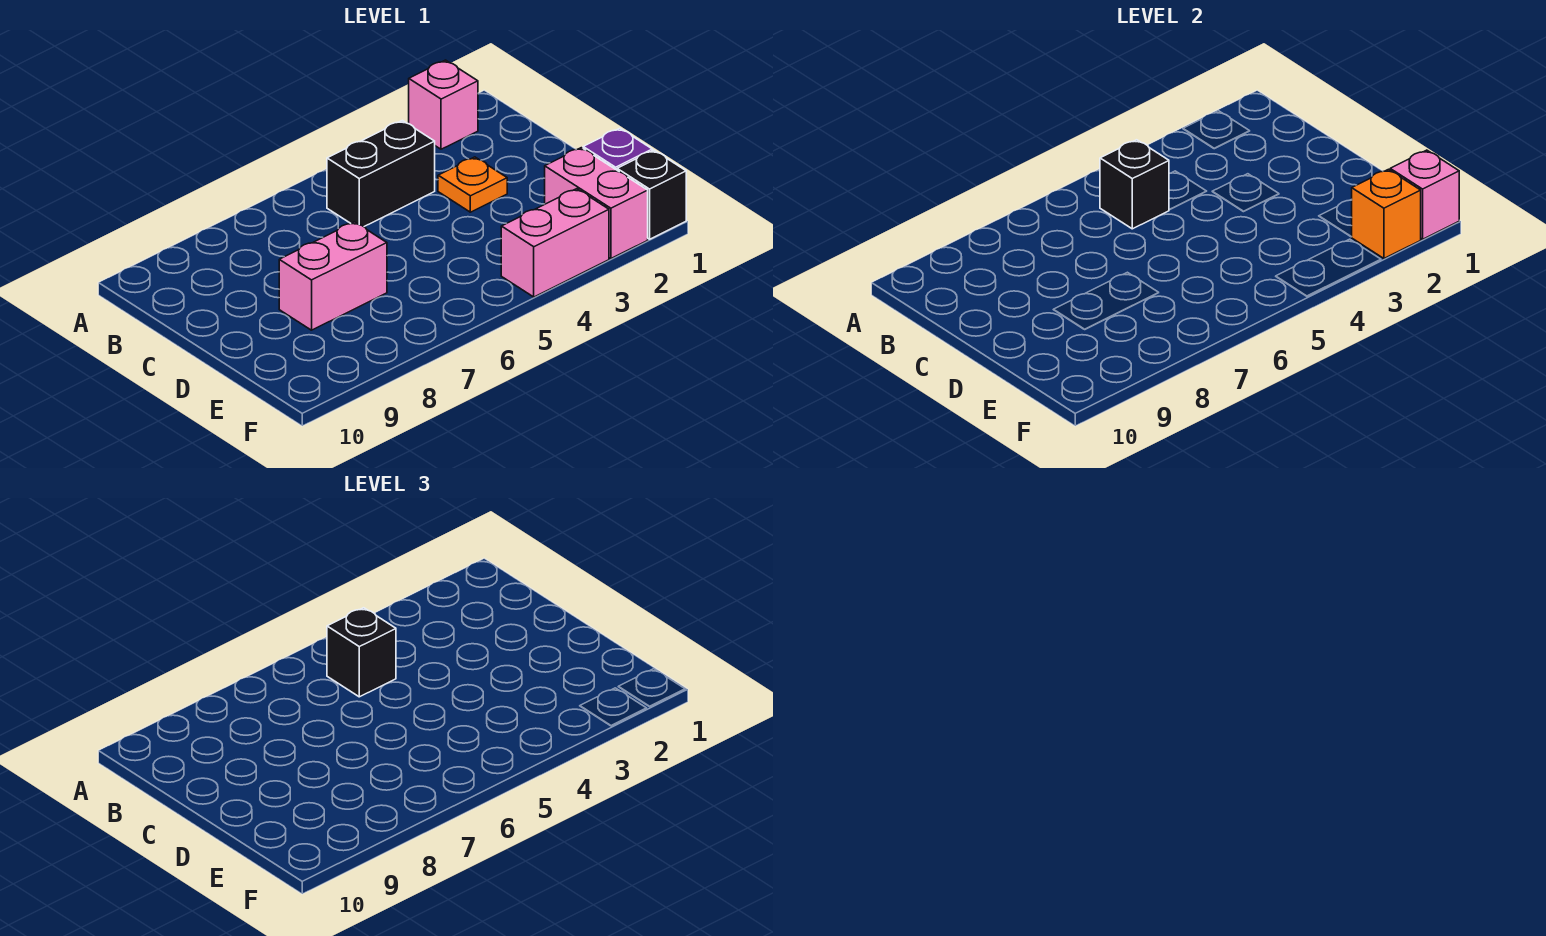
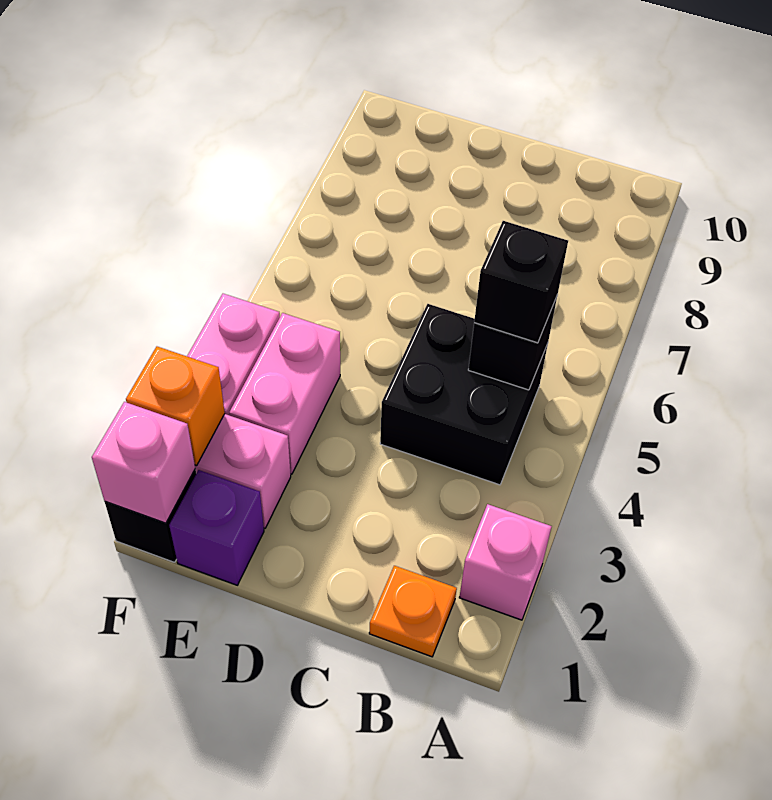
black brick B4:B5 level 1 -> black brick B4:C5 level 1
orange plate C3 level 1 -> orange plate B1 level 1
pink brick D7:D8 level 1 -> pink brick E3:E4 level 1

